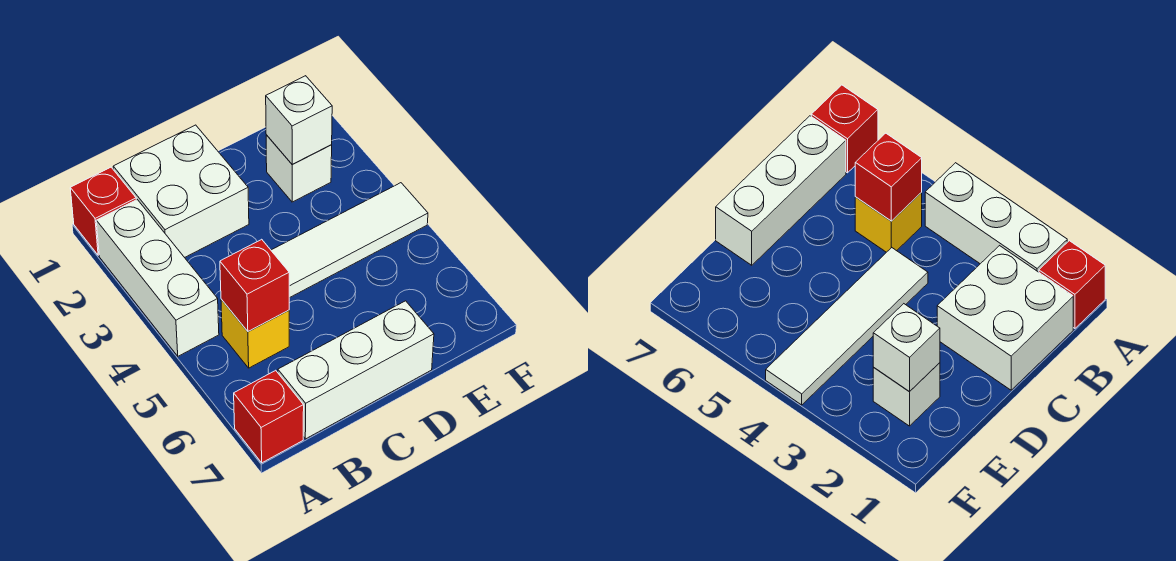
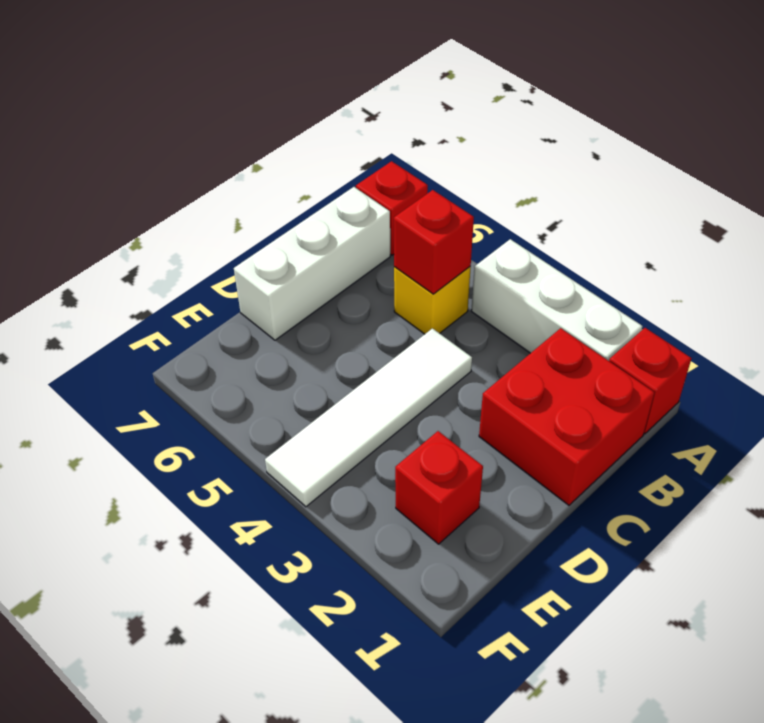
white brick B1:C2 level 1 -> red brick B1:C2 level 1
white brick E2 level 1 -> red brick E2 level 1
white brick E2 level 2 -> none

